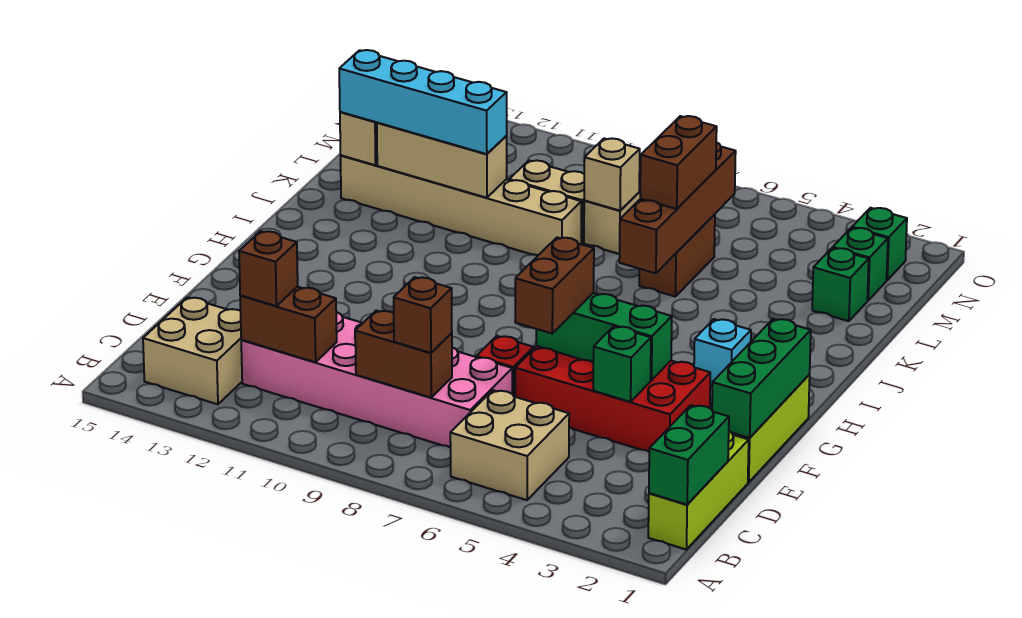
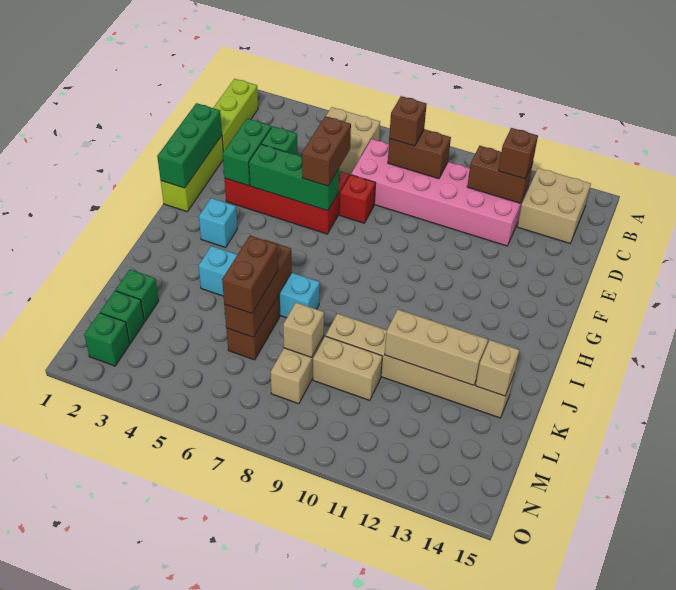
green brick B1:C1 level 2 -> green brick E3:F3 level 2
brown brick J6:M6 level 2 -> brown brick J6:L6 level 2
cyan brick K11:K14 level 3 -> cyan brick J4:J7 level 1

